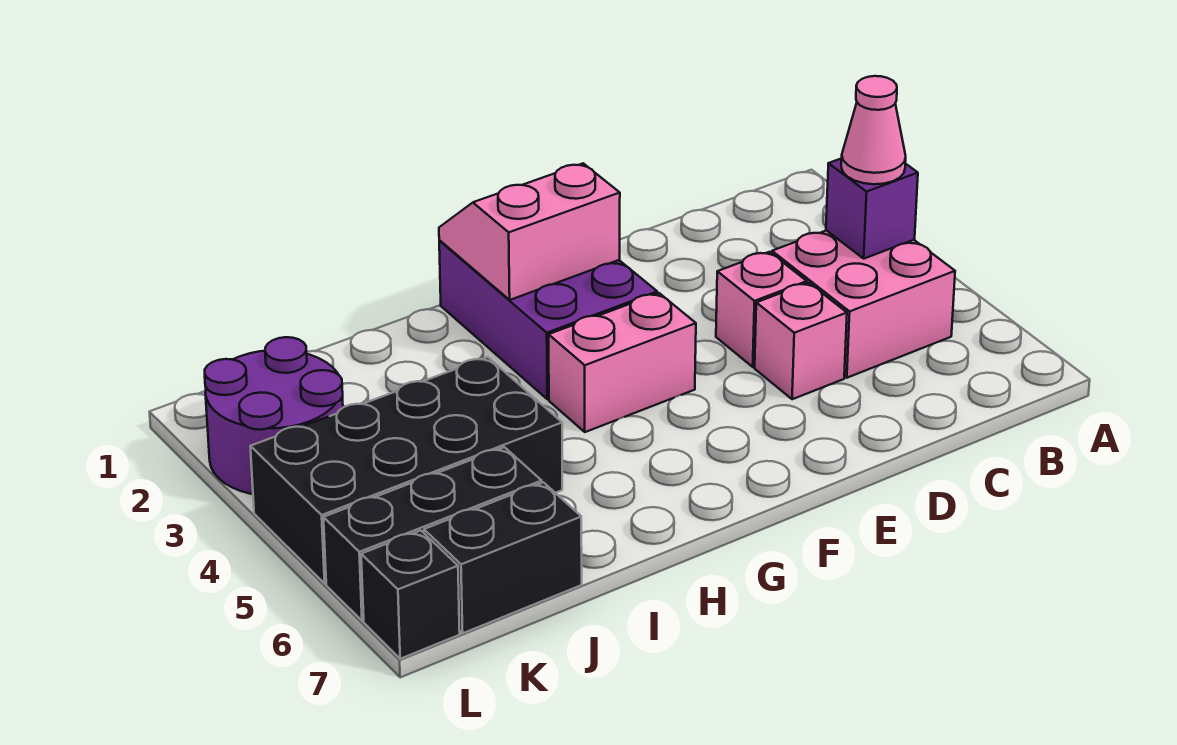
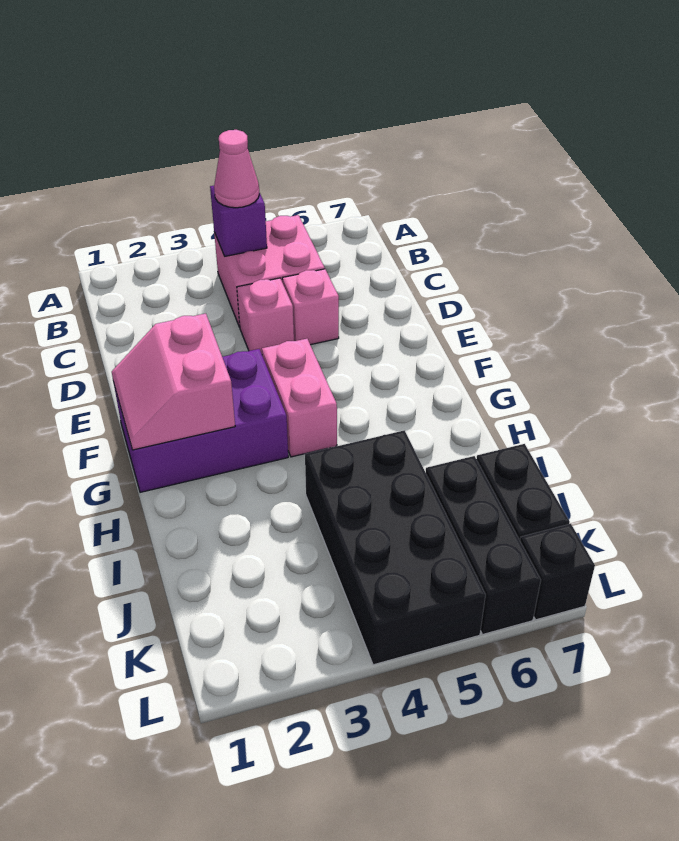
purple round brick K2:L3 level 1 -> none

